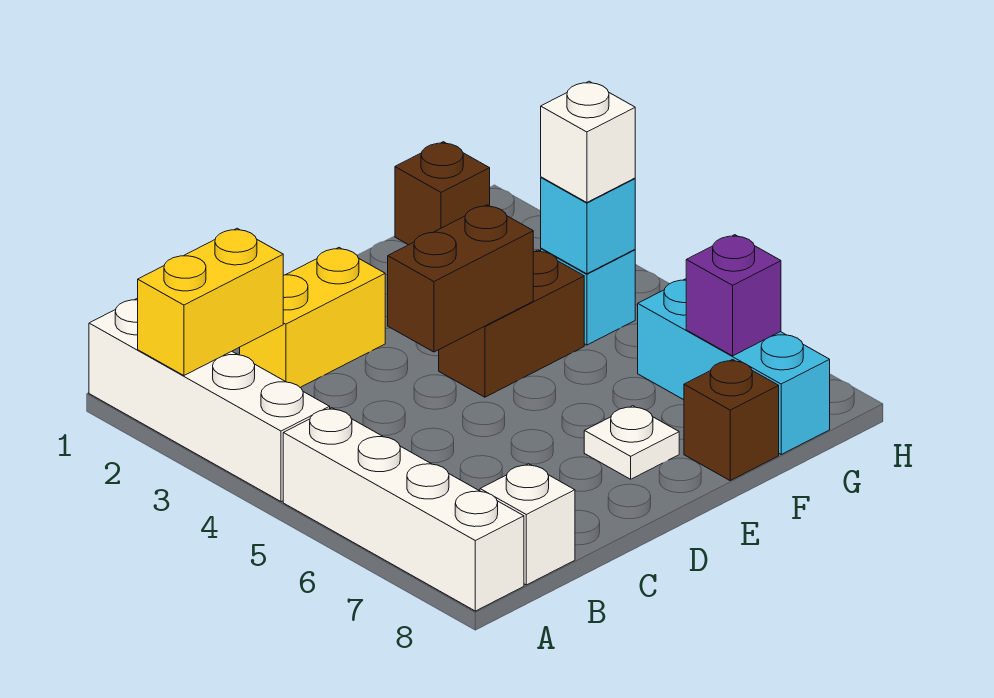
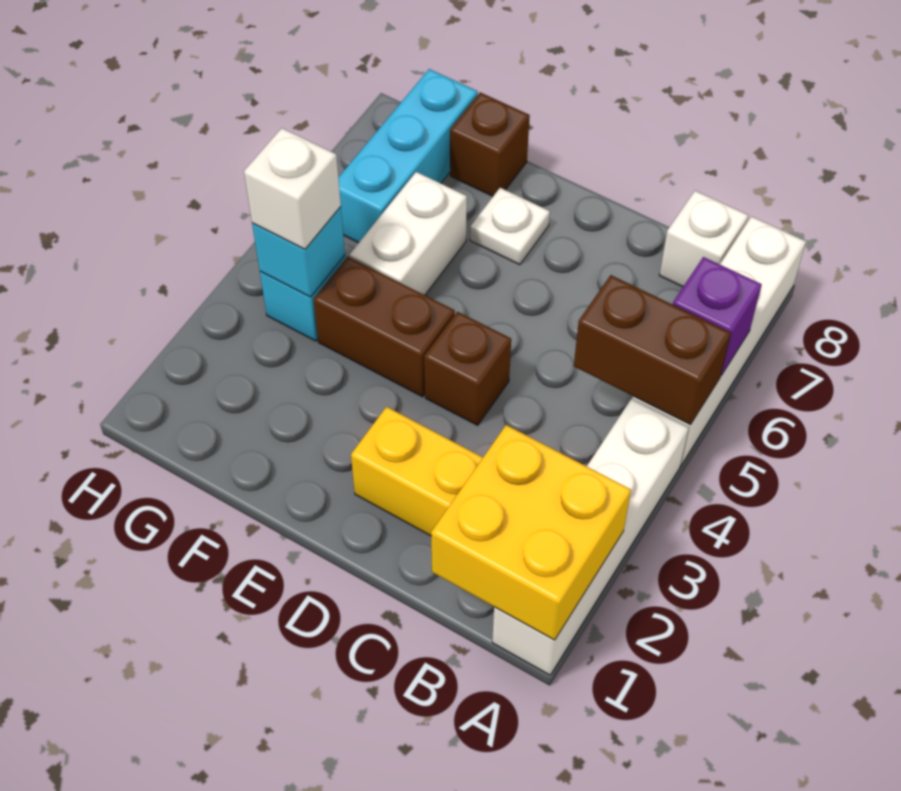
yellow brick A2:B2 level 2 -> yellow brick A1:B2 level 2
brown brick D4:E4 level 2 -> brown brick A5:B5 level 2
none -> white brick F5:F6 level 1
brown brick G1 level 1 -> brown brick D4 level 1
purple brick G7 level 2 -> purple brick A6 level 2

